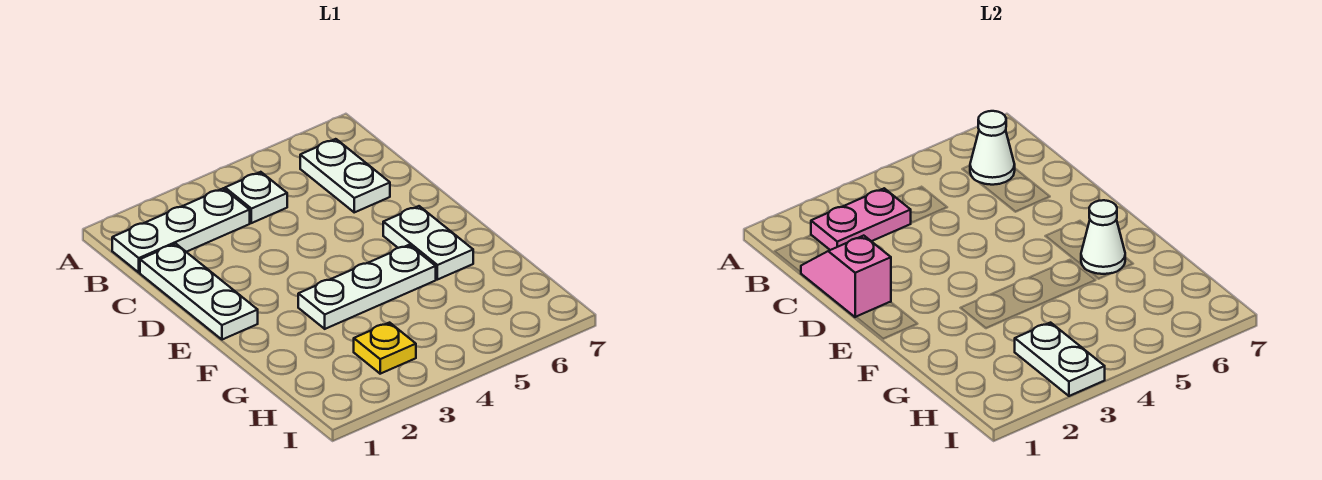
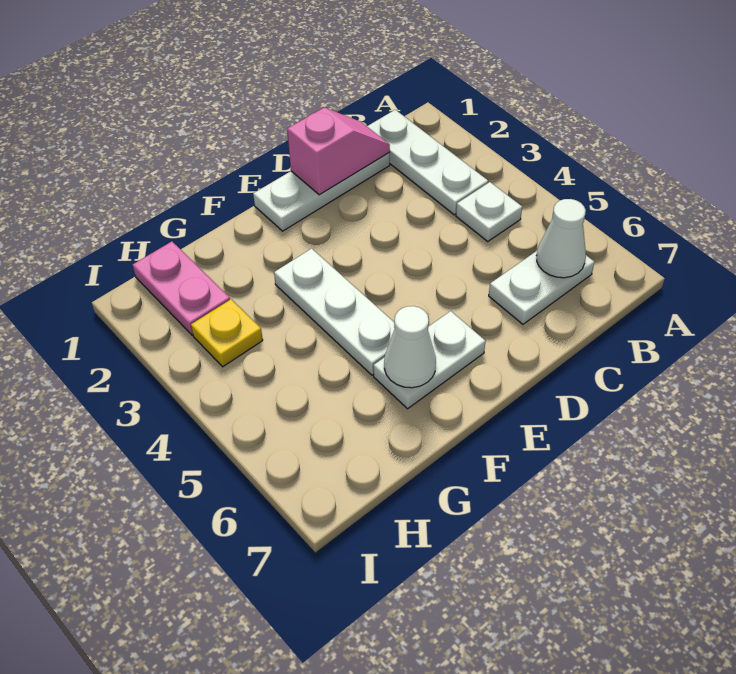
pink plate B2:B3 level 2 -> pink plate H1:H2 level 1
white plate H3:I3 level 2 -> none

